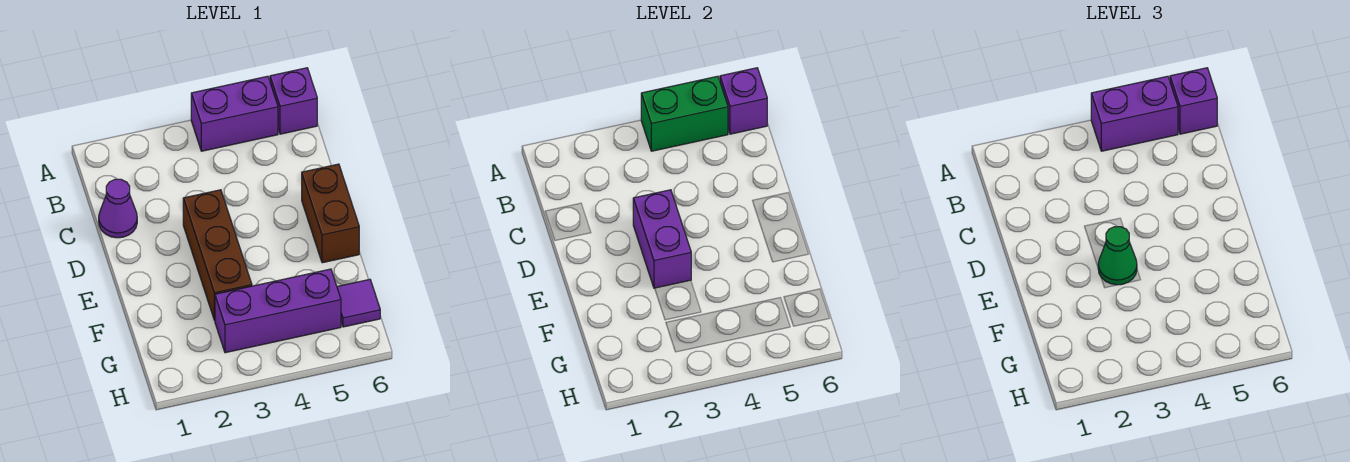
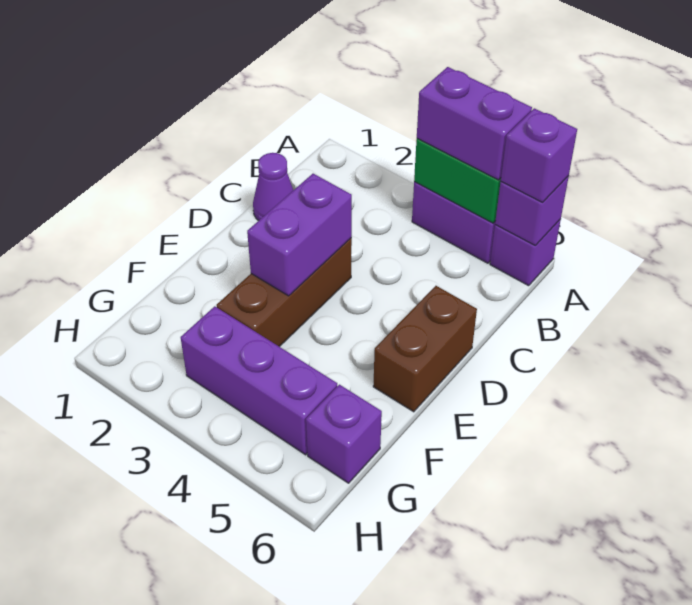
green cone E3 level 3 -> none
purple tile G6 level 1 -> purple brick G6 level 1

